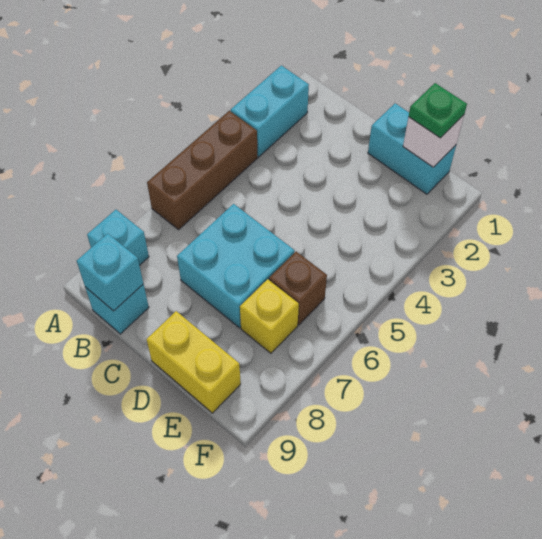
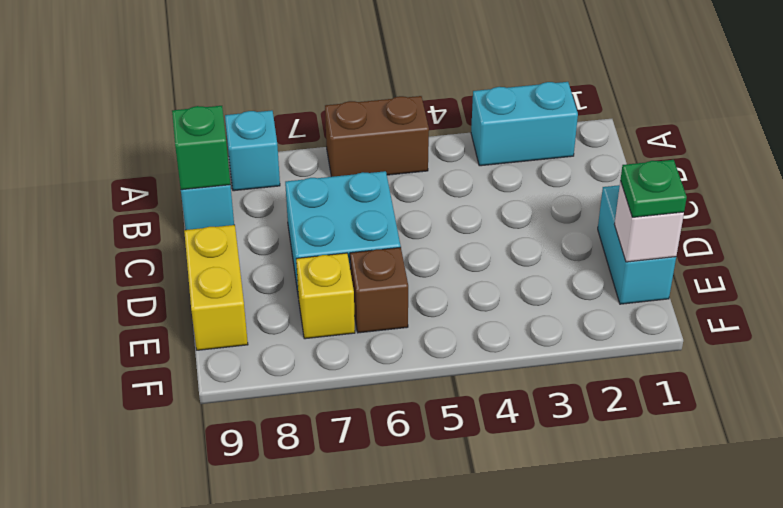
brown brick A4:A6 level 1 -> brown brick A5:A6 level 1
cyan brick B9 level 2 -> green brick B9 level 2

